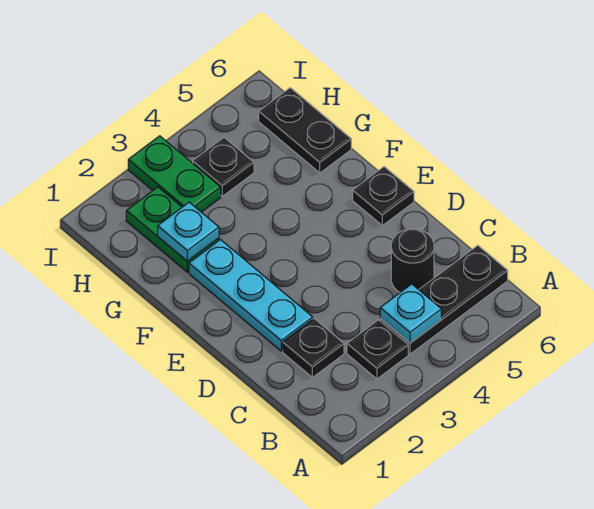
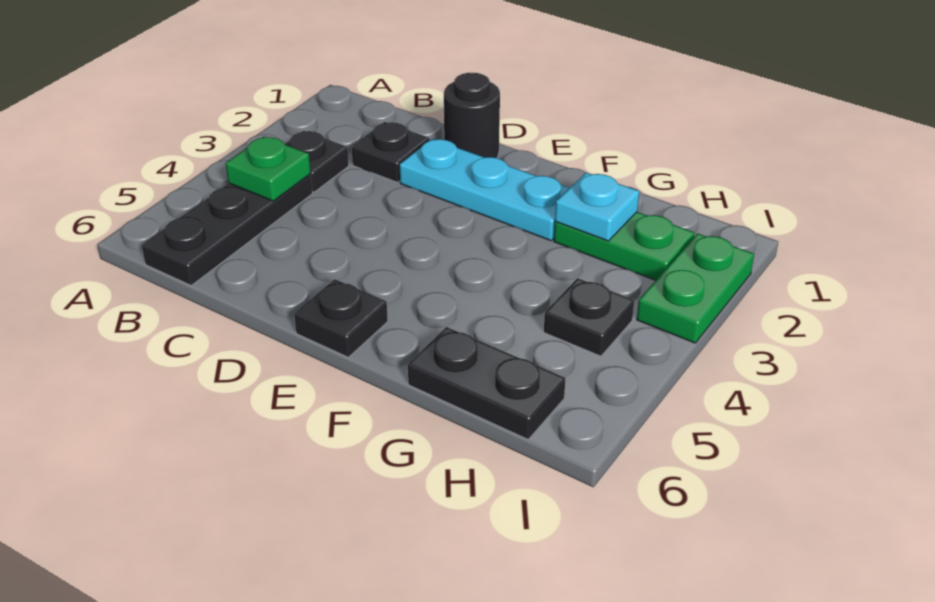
cyan plate B4 level 2 -> green plate B4 level 2
black round brick C5 level 1 -> black round brick D1 level 1
green plate H3:I3 level 1 -> green plate I2:I3 level 1

